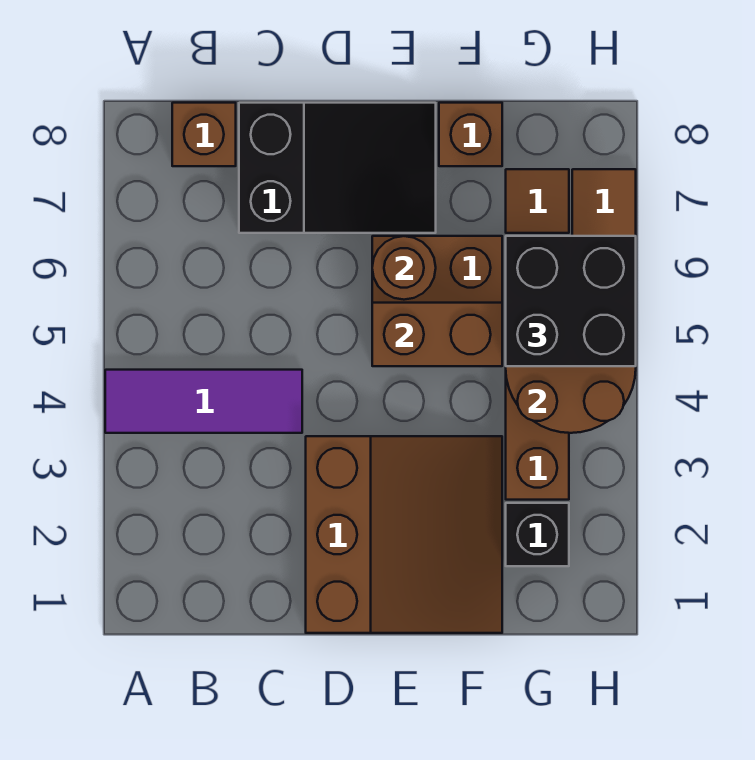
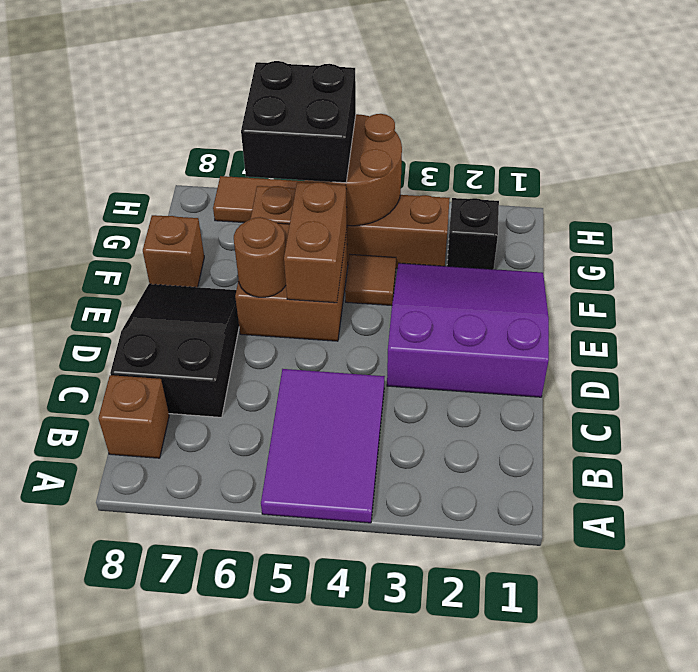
purple tile A4:C4 level 1 -> purple tile A4:C5 level 1
brown slope D1:F3 level 1 top D -> purple slope D1:F3 level 1 top D
brown tile G7 level 1 -> brown tile F4 level 1

